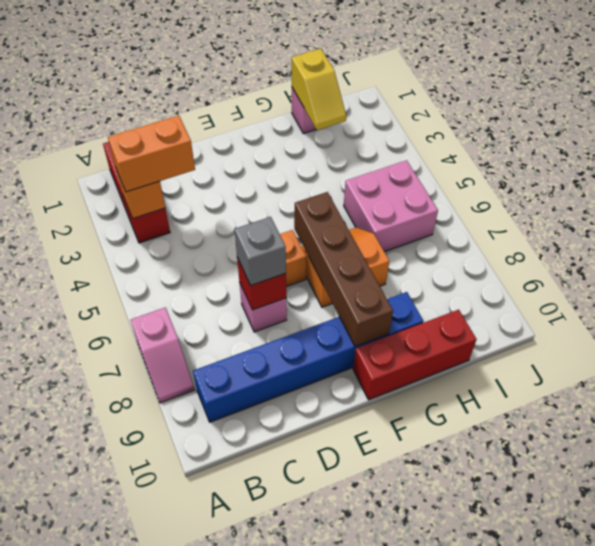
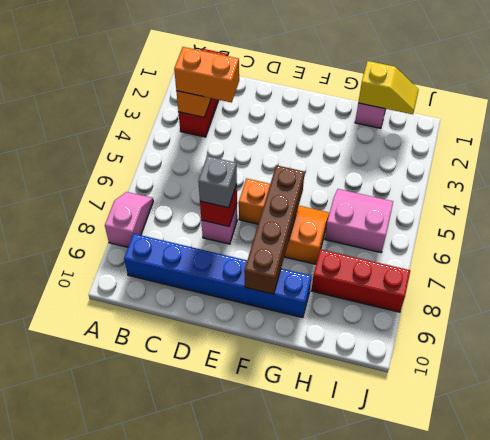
pink slope A7:A8 level 1 top 7 -> pink slope A7:A8 level 1 top 8
red brick F10:H10 level 1 -> red brick H8:J8 level 1
yellow slope H1:H2 level 2 top 1 -> yellow slope H1:I1 level 2 top H
pink brick H5:I6 level 1 -> pink slope H5:I6 level 1 top 6

